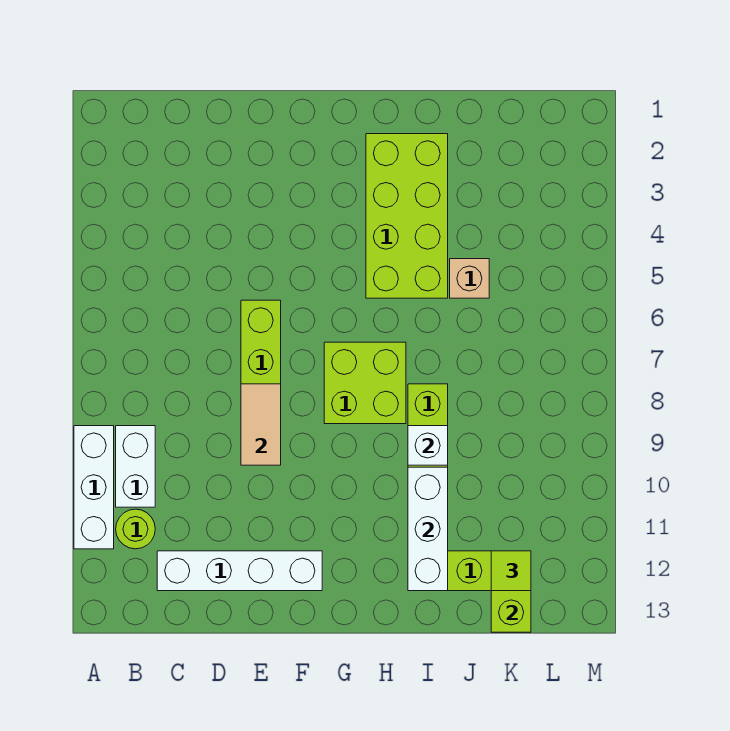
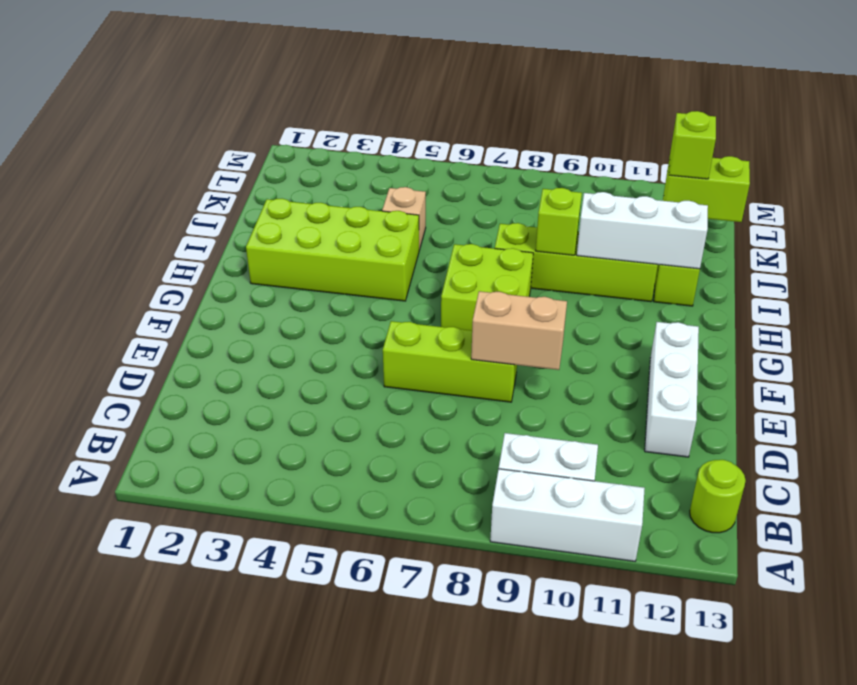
lime round brick B11 level 1 -> lime round brick B13 level 1
white brick C12:F12 level 1 -> white brick D12:F12 level 1
tan tile E8:E9 level 2 -> tan brick E8:E9 level 2
white brick I9 level 2 -> lime brick I9 level 2
lime tile K12 level 3 -> lime brick K12 level 3

